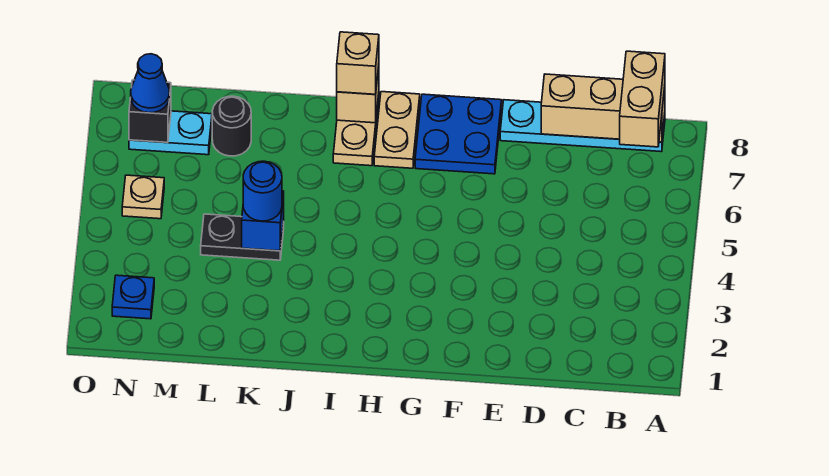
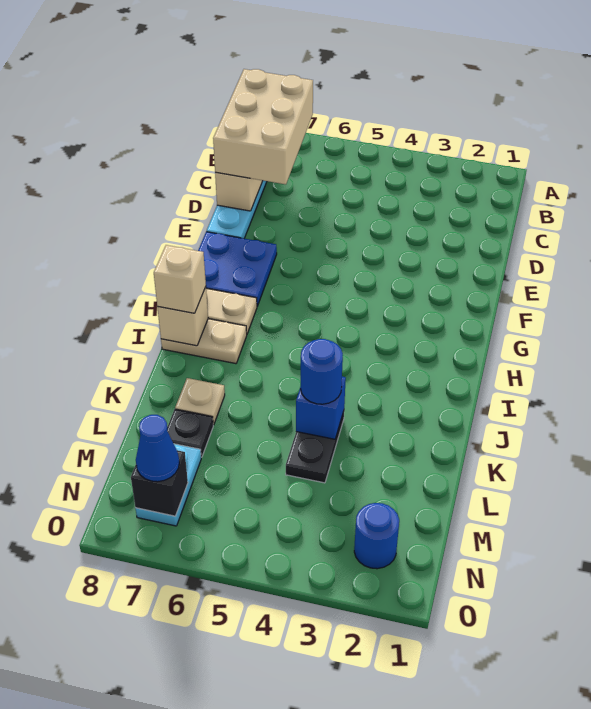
tan brick B7:B8 level 3 -> tan brick B7:D8 level 3
black round brick L7 level 1 -> black plate L7 level 1
blue plate N2 level 1 -> blue round brick N2 level 1
tan plate N5 level 1 -> tan plate K7 level 1

